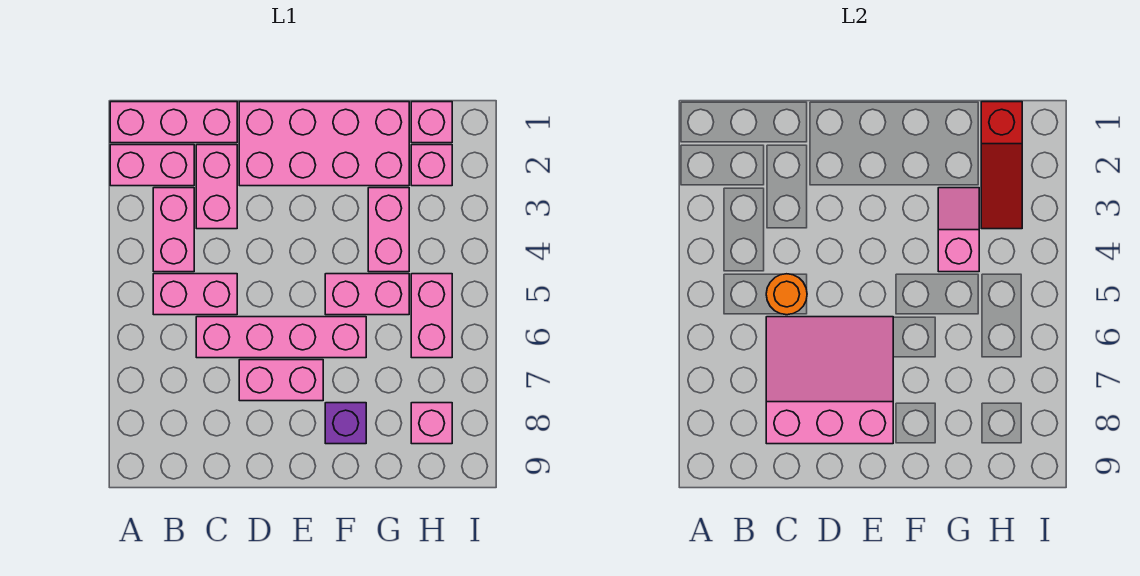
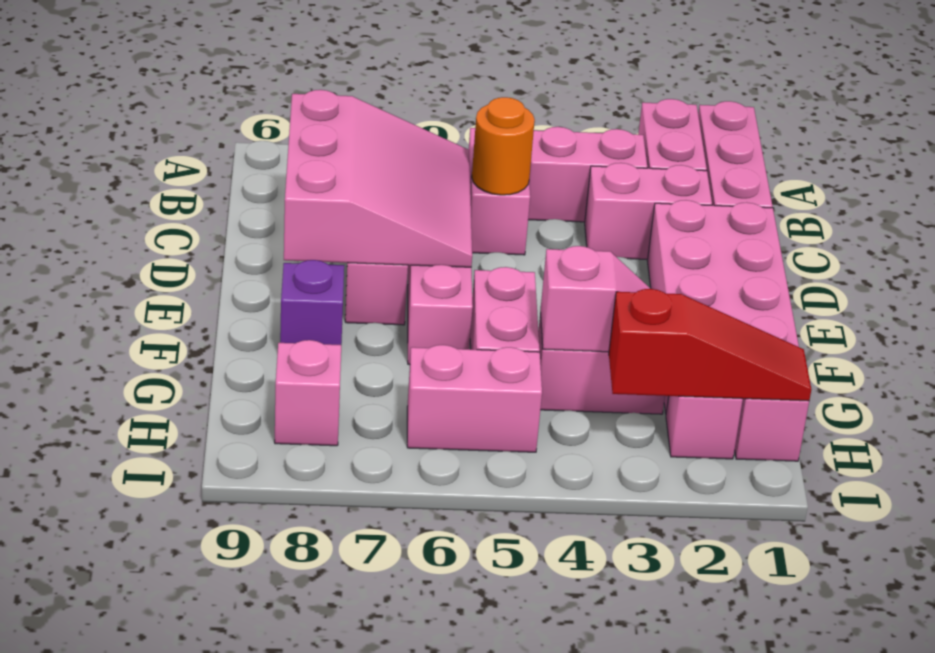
red slope H1:H3 level 2 top 1 -> red slope H1:H3 level 2 top 3

